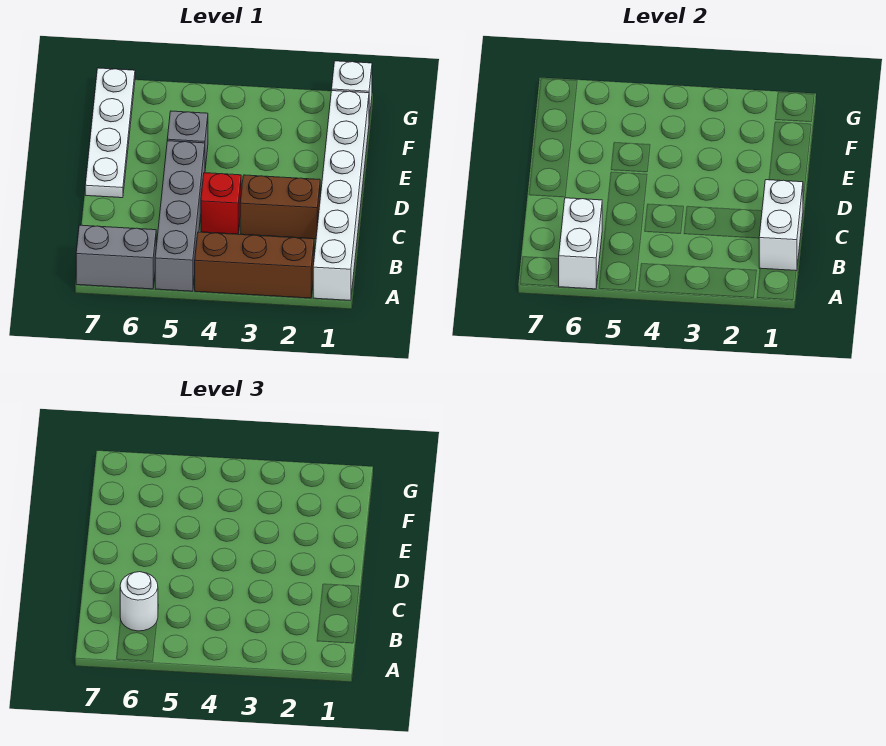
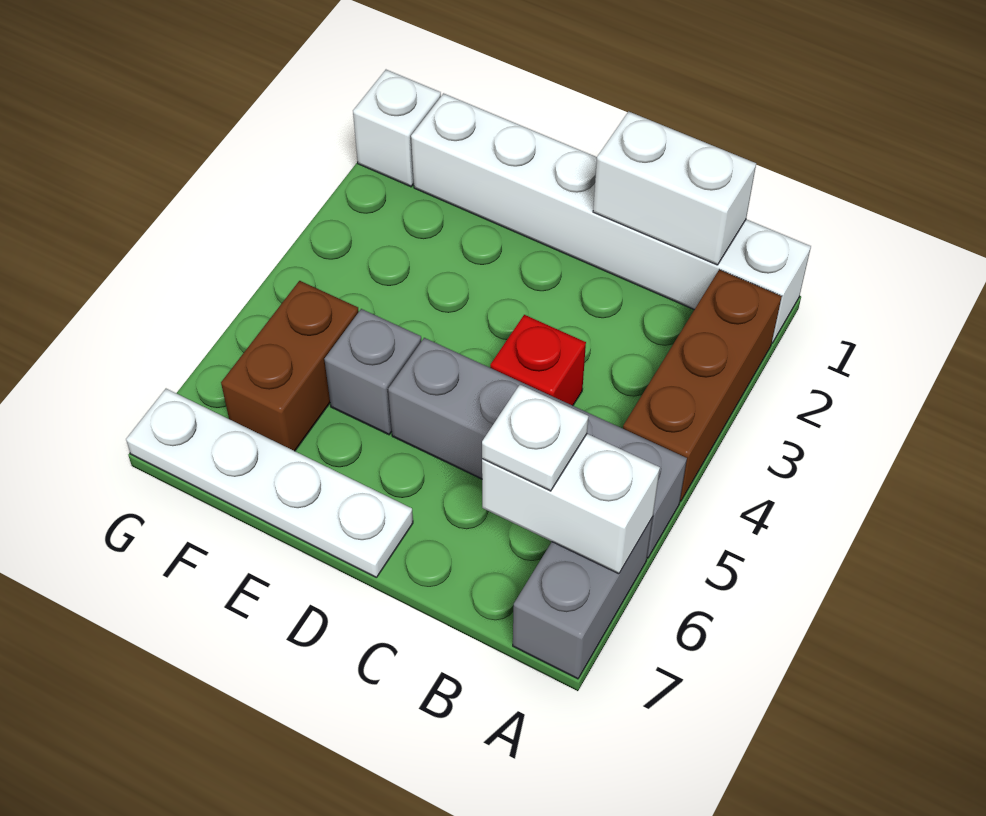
white round brick B6 level 3 -> white plate B6 level 3
brown brick C2:C3 level 1 -> brown brick F5:F6 level 1

